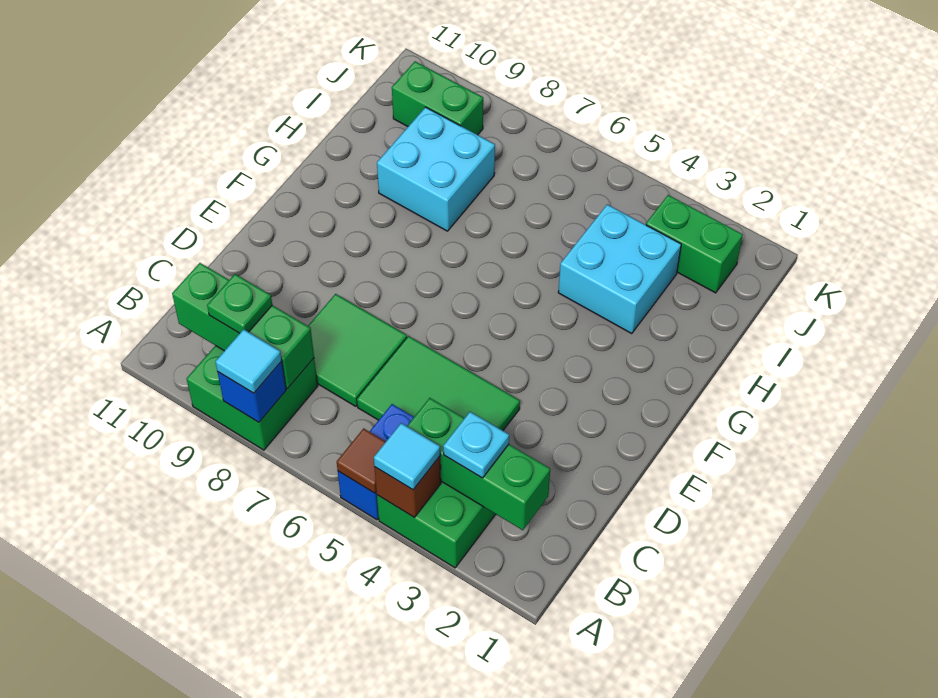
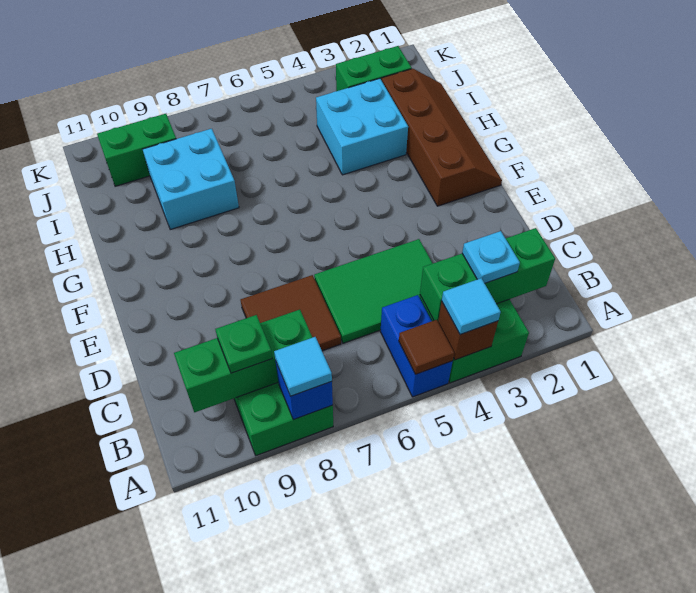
green tile C7:D8 level 1 -> brown tile C7:D8 level 1
none -> brown slope F1:I2 level 1 top 2

